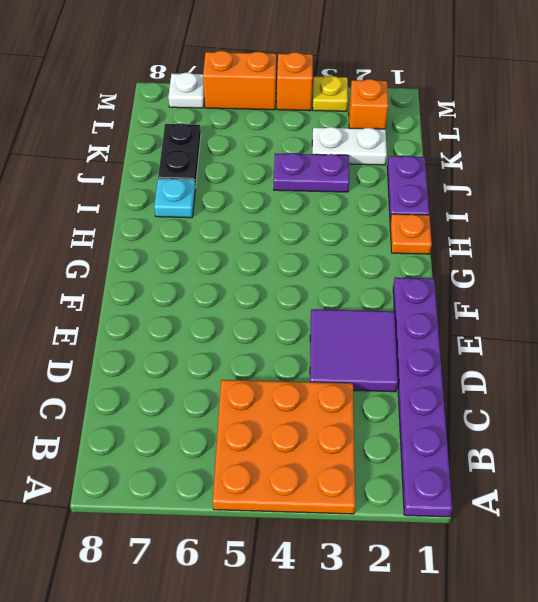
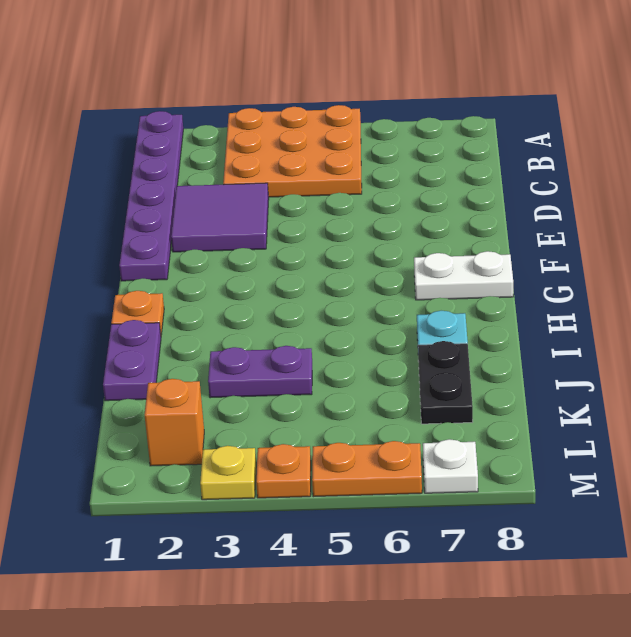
white plate K2:K3 level 1 -> white plate G7:G8 level 1
orange brick M4 level 1 -> orange plate M4 level 1
orange brick M5:M6 level 1 -> orange plate M5:M6 level 1

